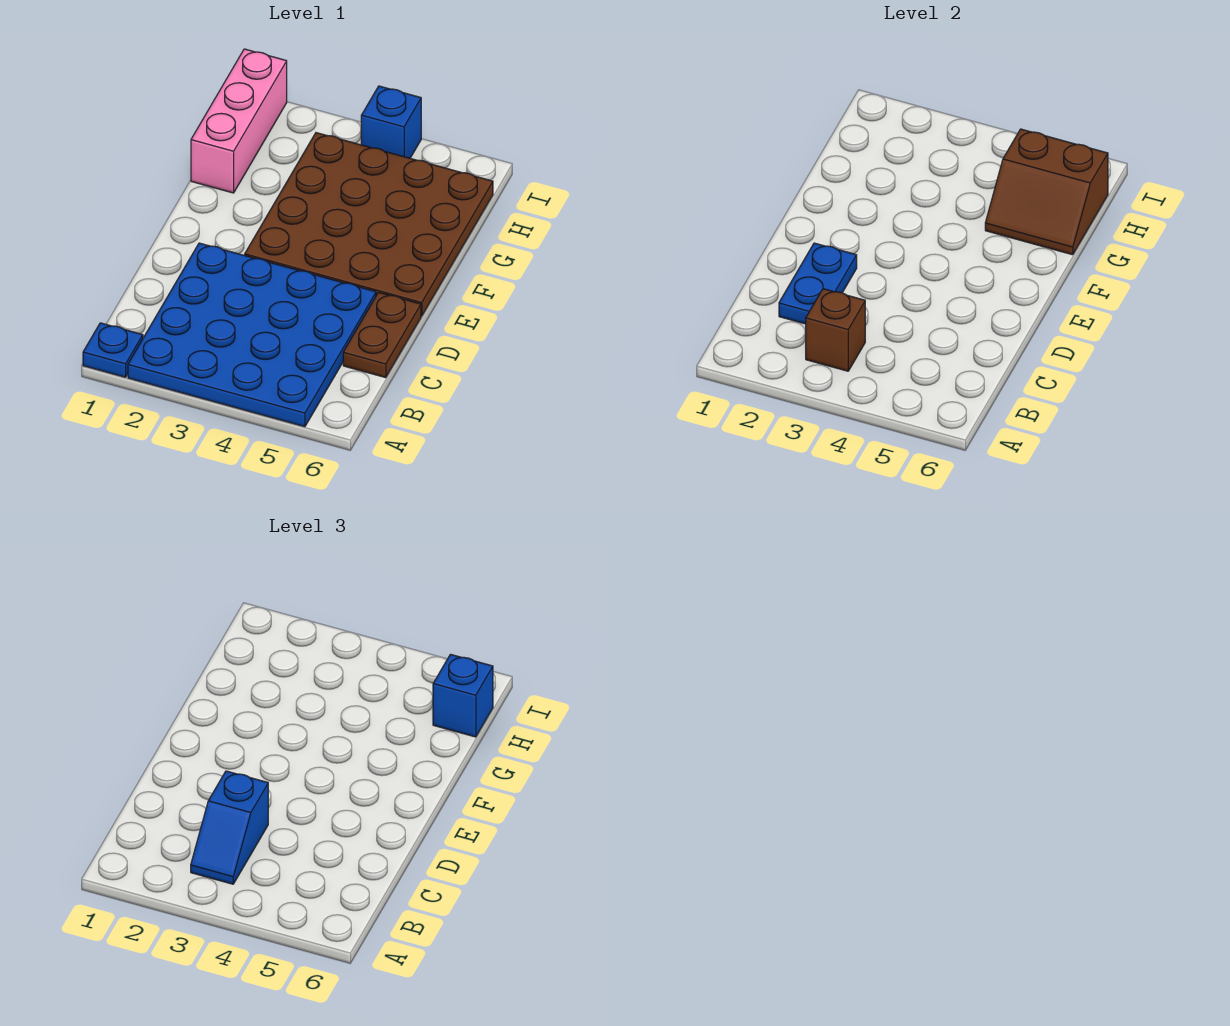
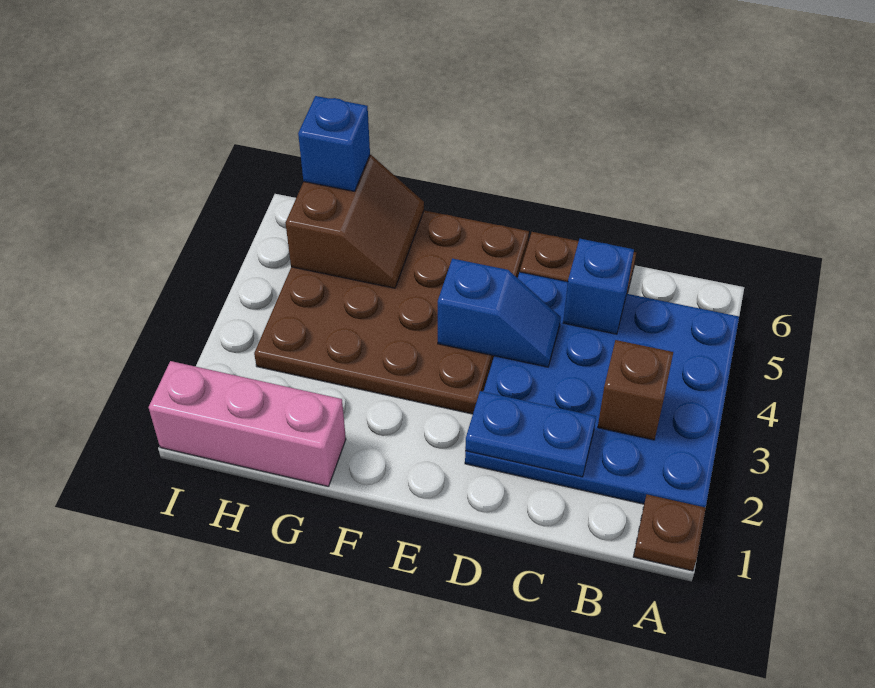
blue plate A1 level 1 -> brown plate A1 level 1
blue slope B3:C3 level 3 top C -> blue slope D4:E4 level 2 top E
blue brick I4 level 1 -> blue brick C5 level 2

